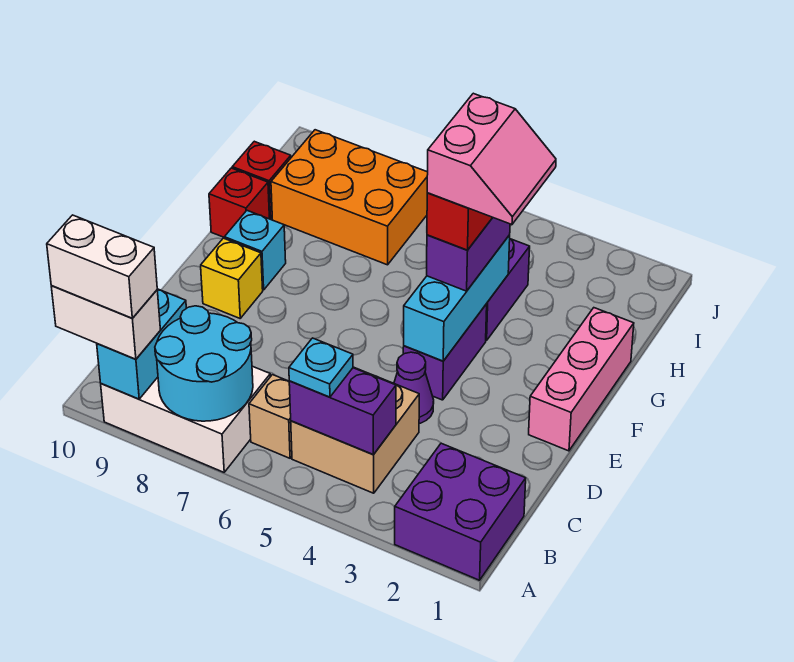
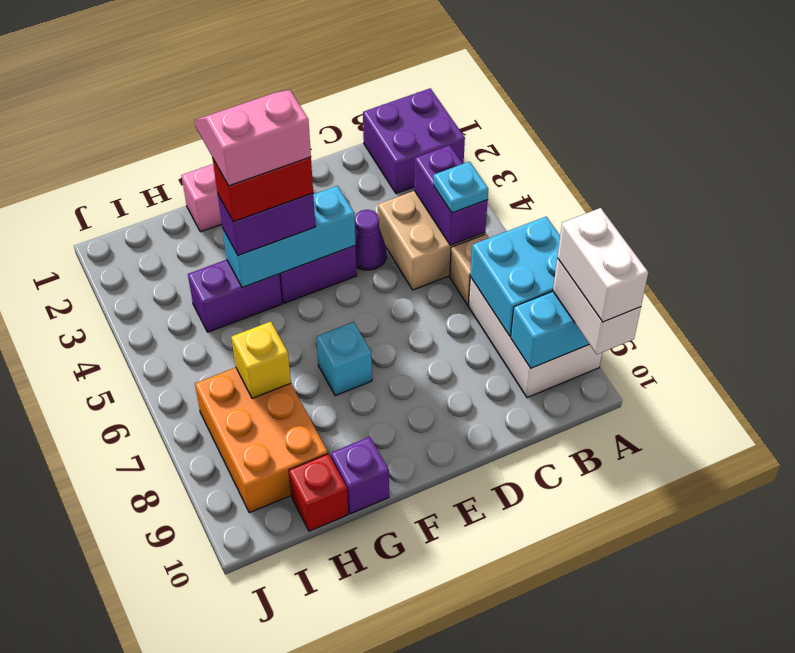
cyan round brick A7:B8 level 2 -> cyan brick A7:B8 level 2
yellow brick E9 level 1 -> yellow brick H7 level 2
cyan brick F9 level 1 -> cyan brick F7 level 1
red brick G10 level 1 -> purple brick G10 level 1

